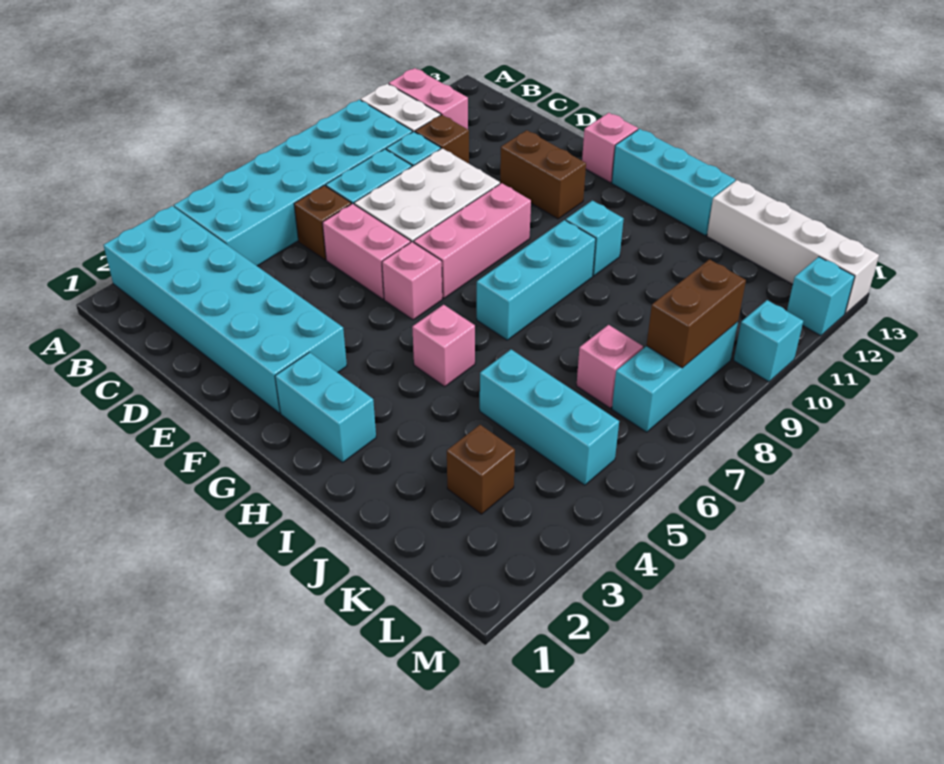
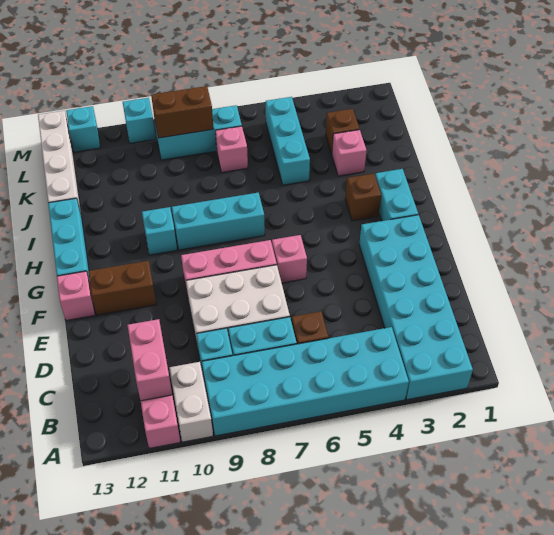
brown brick C10 level 1 -> brown brick H3 level 1
pink brick D6:E6 level 1 -> pink brick B11:C11 level 2
brown brick E11:F11 level 1 -> brown brick F11:F12 level 1
pink brick H5 level 1 -> pink brick J3 level 1

